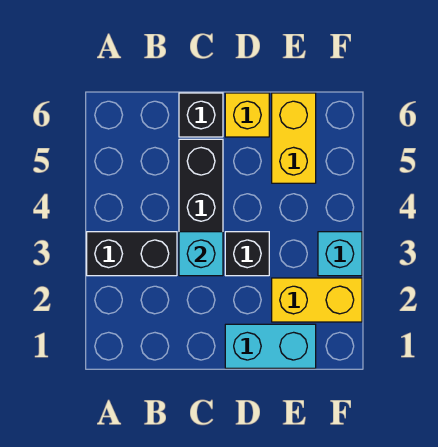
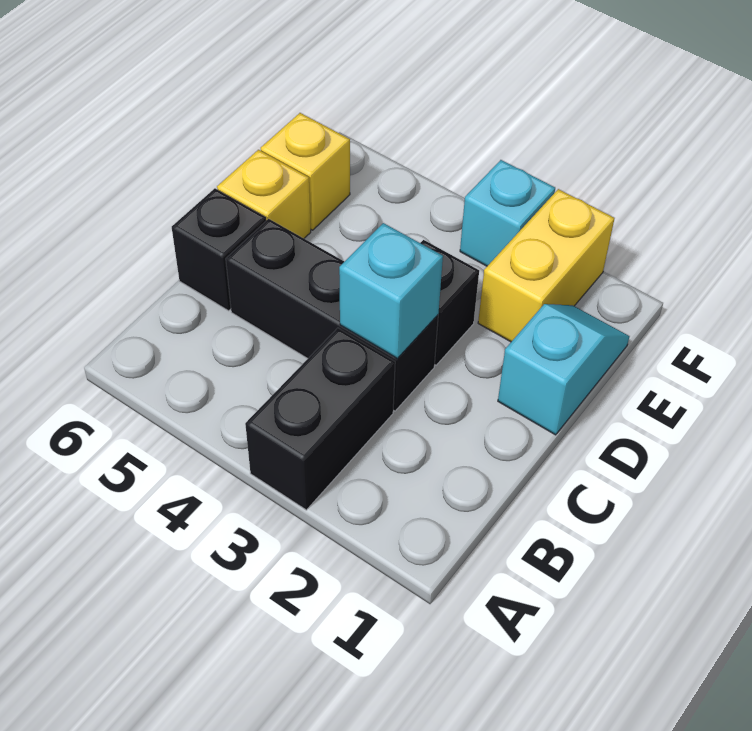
cyan brick D1:E1 level 1 -> cyan slope D1:E1 level 1 top D
yellow brick E5:E6 level 1 -> yellow brick E6 level 1

